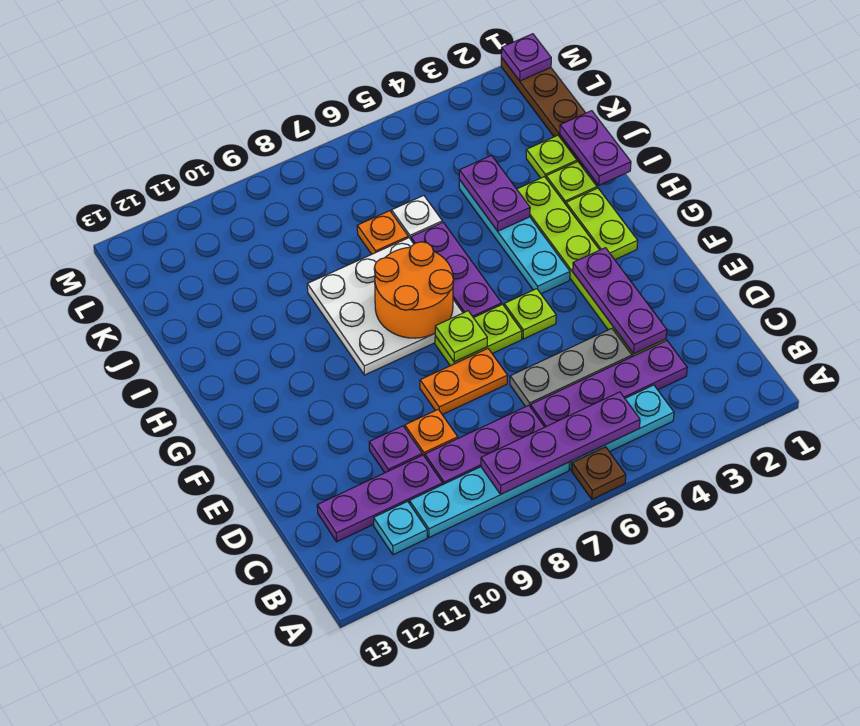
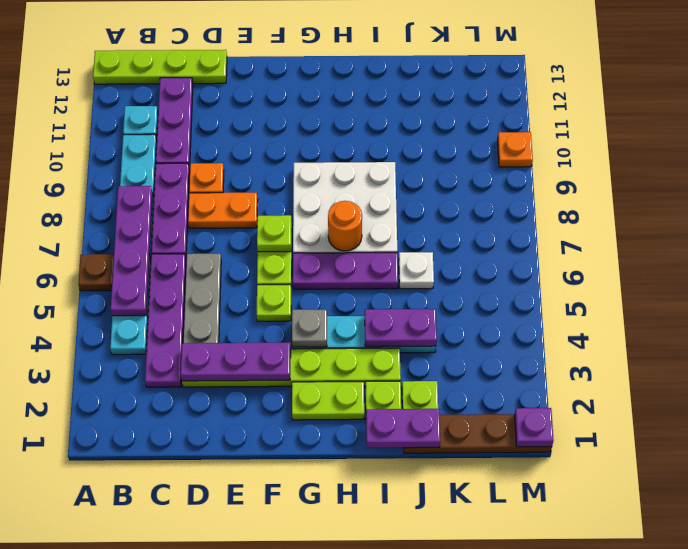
none -> lime plate A13:D13 level 1
purple plate D10 level 1 -> none
orange plate E7:E8 level 1 -> orange plate D8:E8 level 1
none -> grey plate G4 level 2
orange round brick G7:H8 level 2 -> orange round brick H7 level 2
orange plate J7 level 1 -> orange plate M10 level 1

